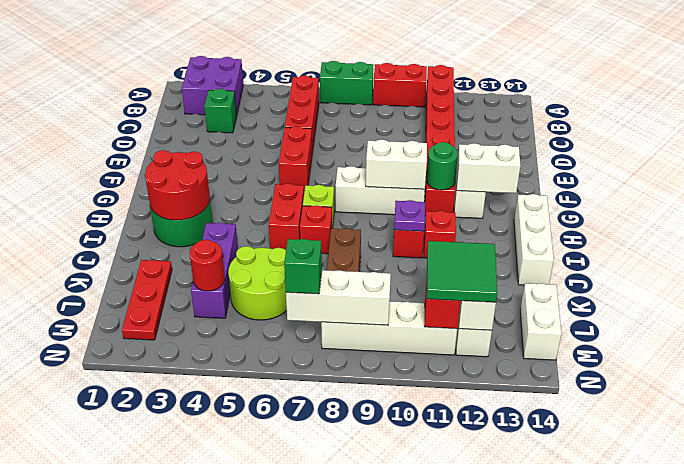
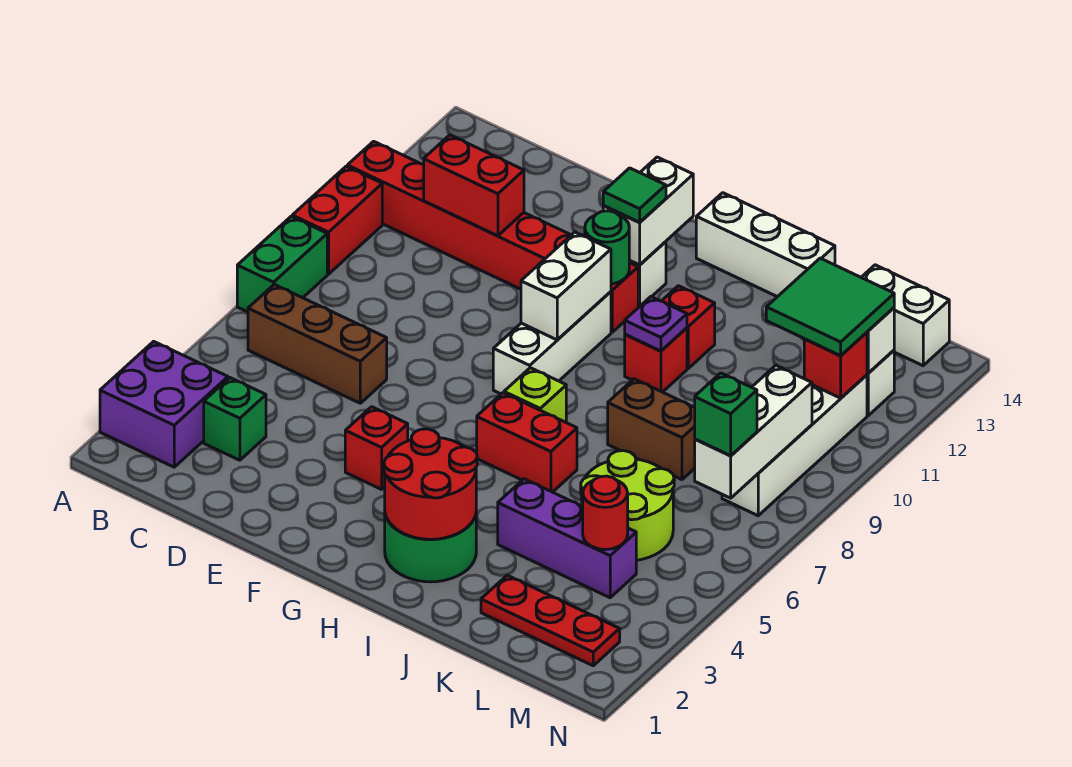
red brick B6:D6 level 1 -> brown brick B6:D6 level 1
red brick E6:F6 level 1 -> red brick C11:D11 level 2
none -> green tile G12 level 3
red brick I7 level 1 -> red brick F4 level 1

